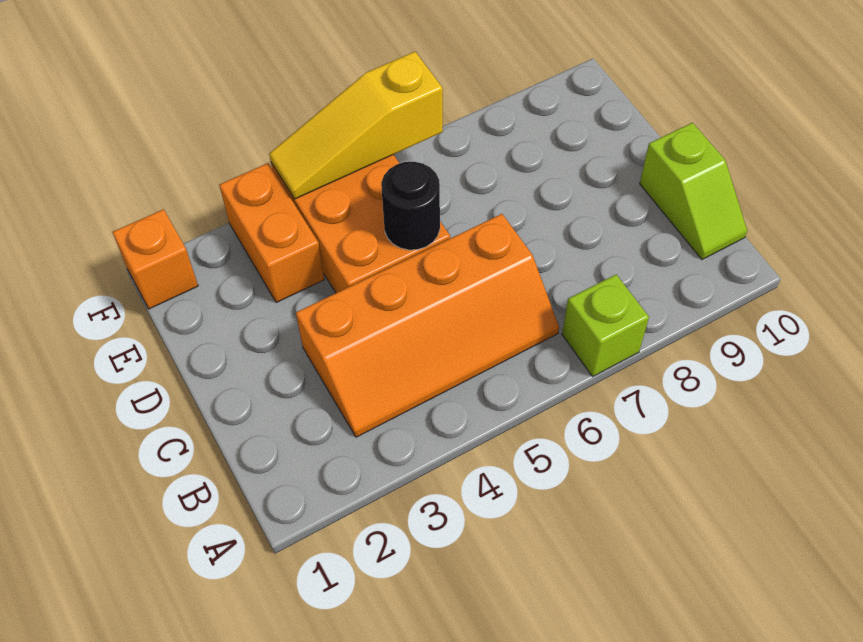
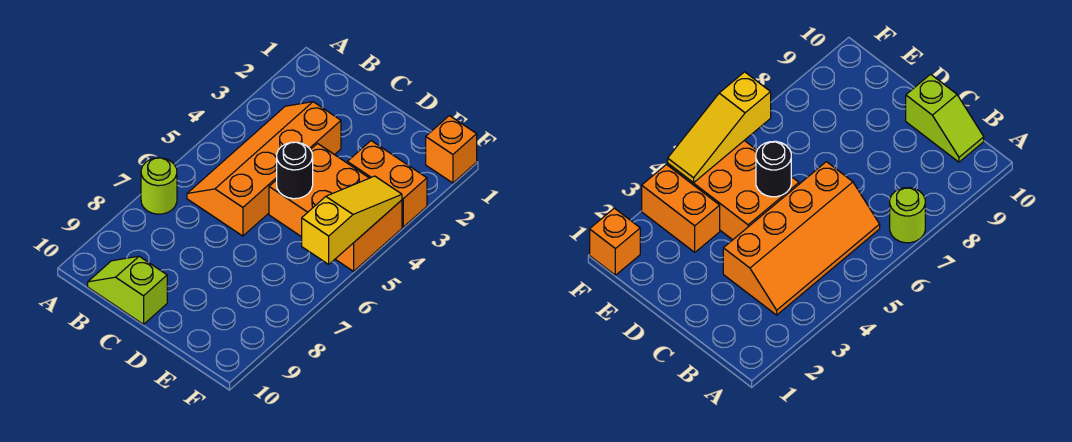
lime brick A7 level 1 -> lime round brick A7 level 1

